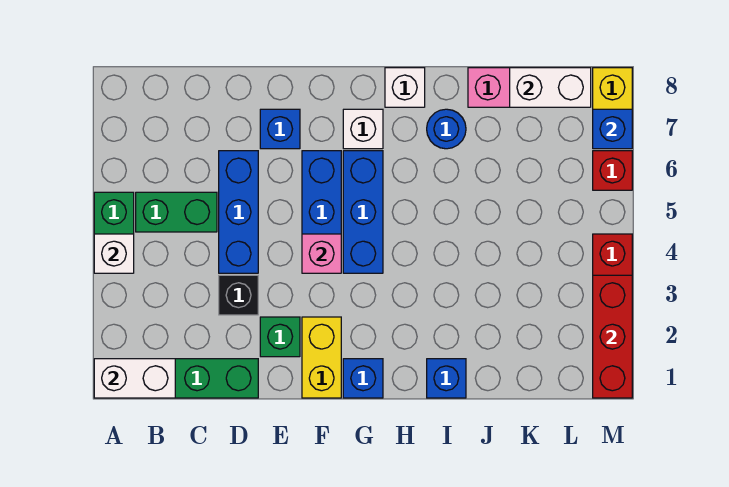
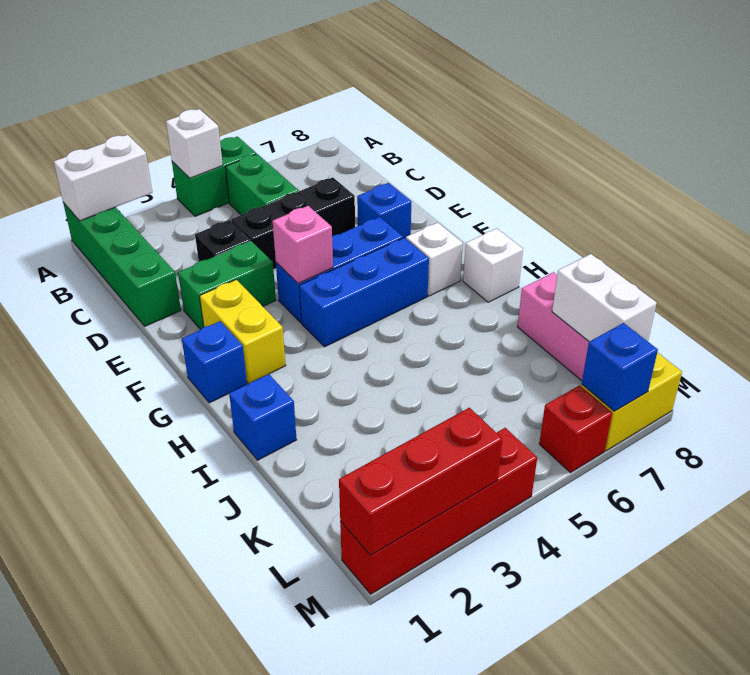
white brick A1:B1 level 2 -> white brick A1:A2 level 2
blue brick D4:D6 level 1 -> black brick D4:D6 level 1
green brick E2 level 1 -> green brick E2:E3 level 1
yellow brick F1:F2 level 1 -> yellow brick F2:G2 level 1
blue round brick I7 level 1 -> none

